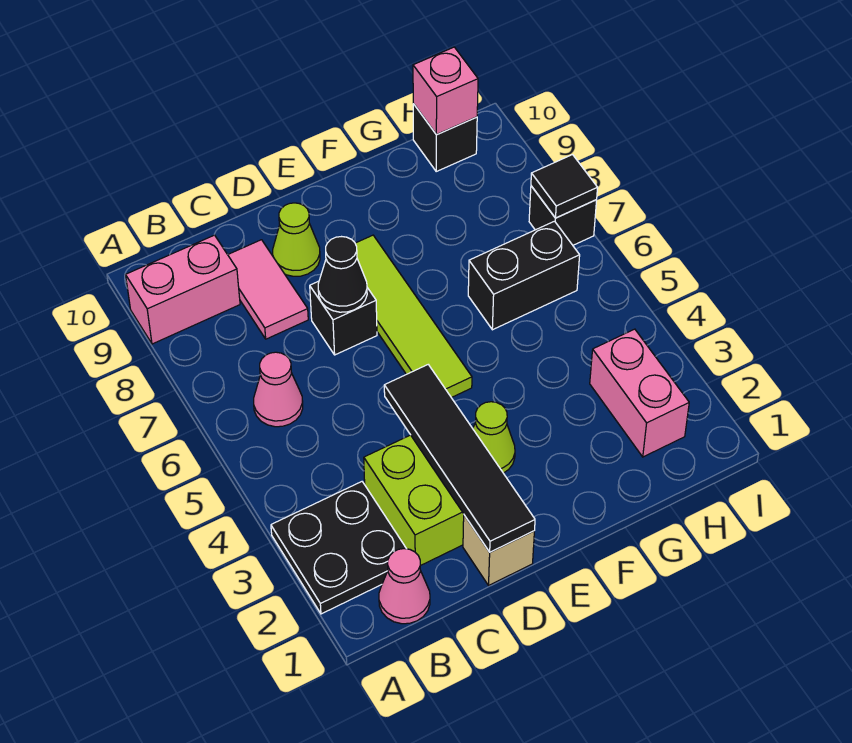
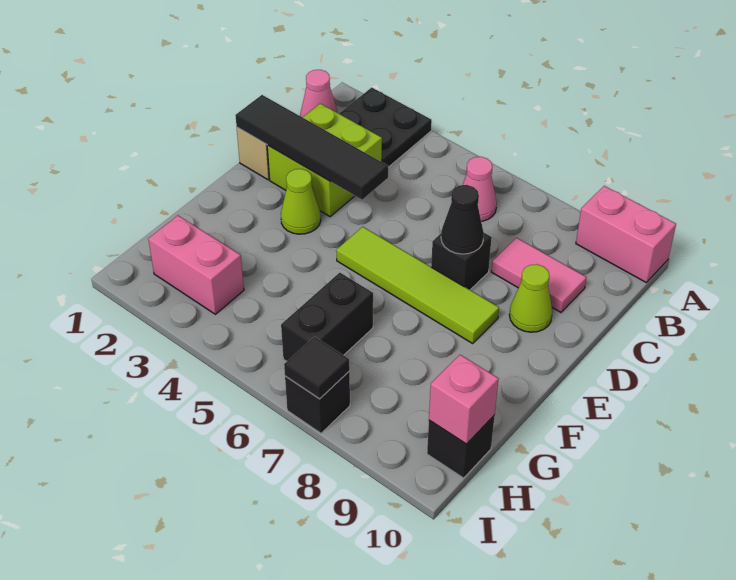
pink brick A9:B9 level 1 -> pink brick A9:A10 level 1

